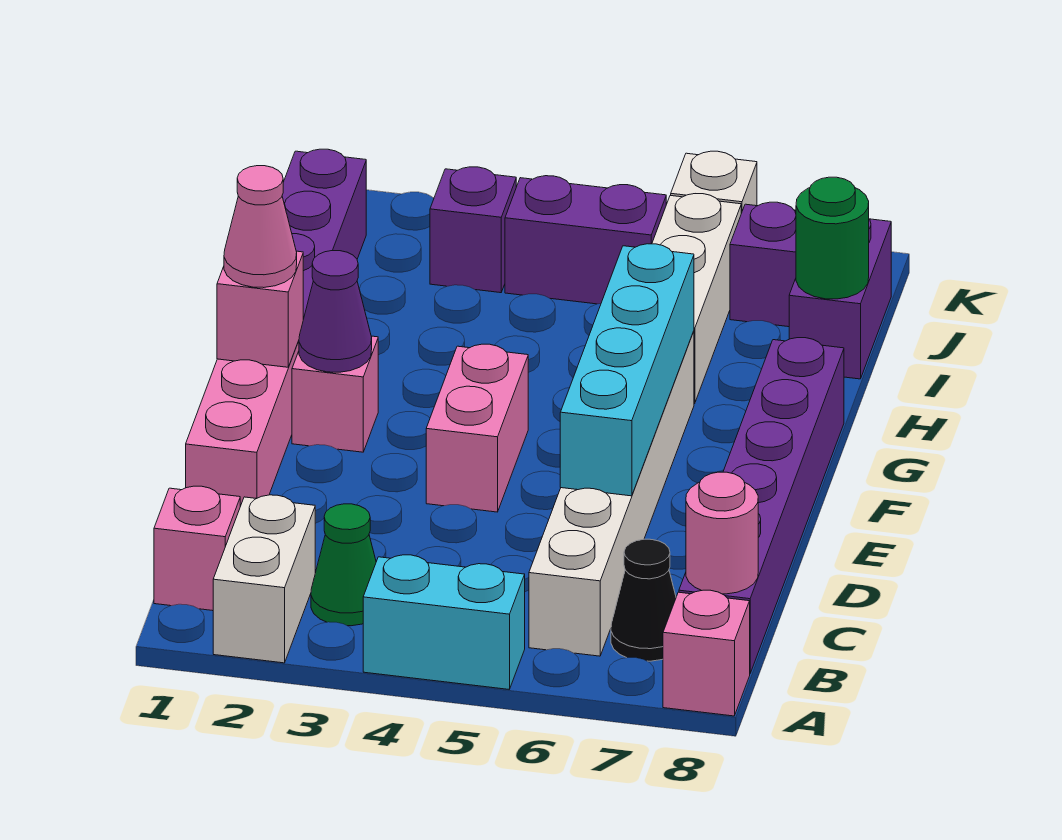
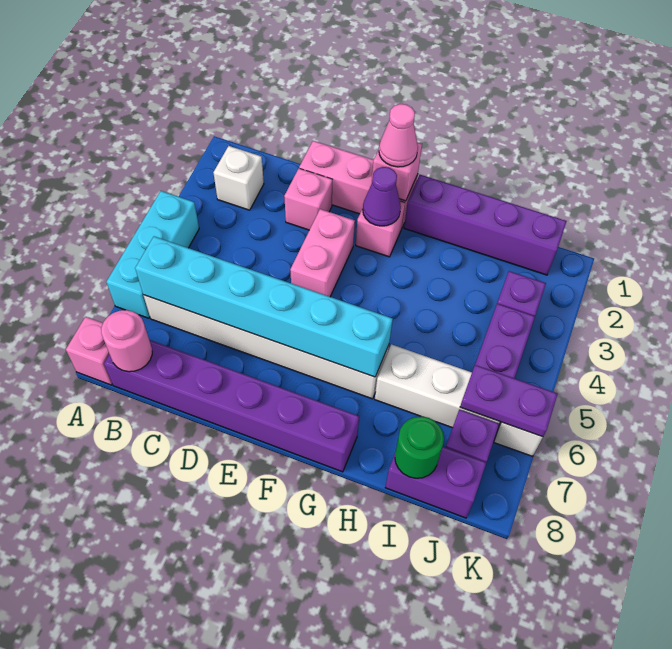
white brick A2:B2 level 1 -> white brick B2 level 1
cyan brick A4:A5 level 1 -> cyan brick A4:A6 level 1
pink brick B1 level 1 -> pink brick D2 level 1
green cone B3 level 1 -> none
black cone B7 level 1 -> none
cyan brick D6:G6 level 2 -> cyan brick B6:G6 level 2
pink brick E4:F4 level 1 -> pink brick E3:E4 level 1
none -> purple plate J6:K6 level 2

